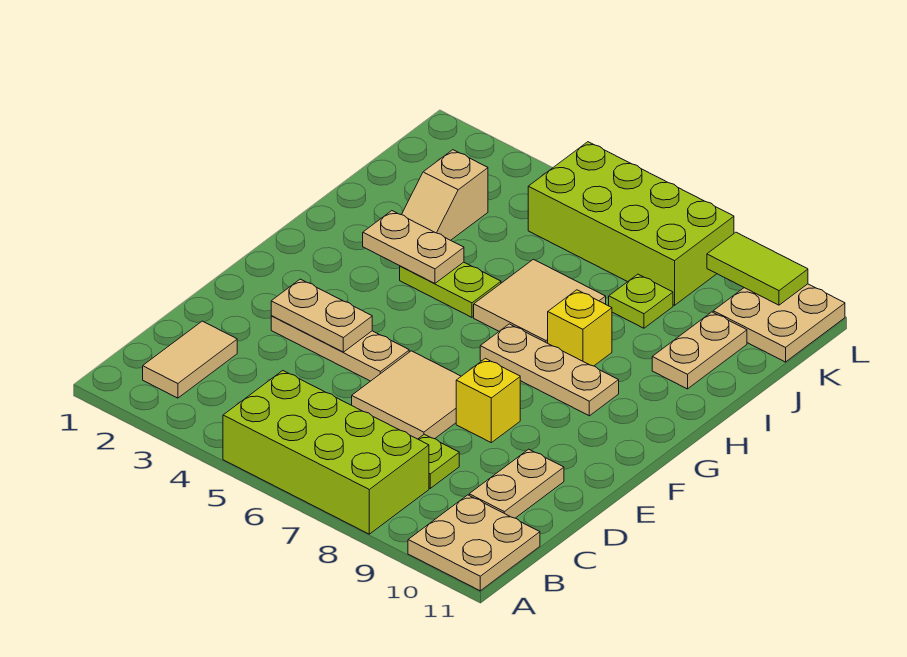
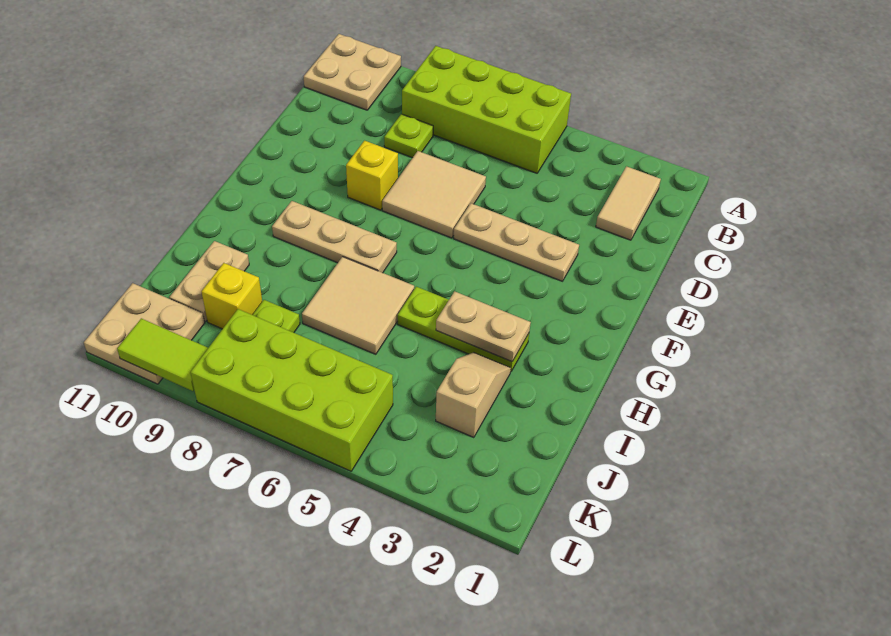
tan plate C10:D10 level 1 -> none
tan plate E3:E4 level 2 -> none
lime plate H4:H5 level 1 -> lime plate H3:H5 level 1
yellow brick H8 level 1 -> yellow brick J9 level 1

